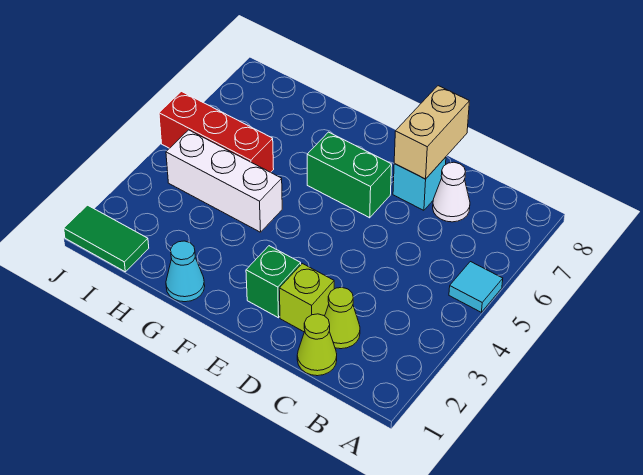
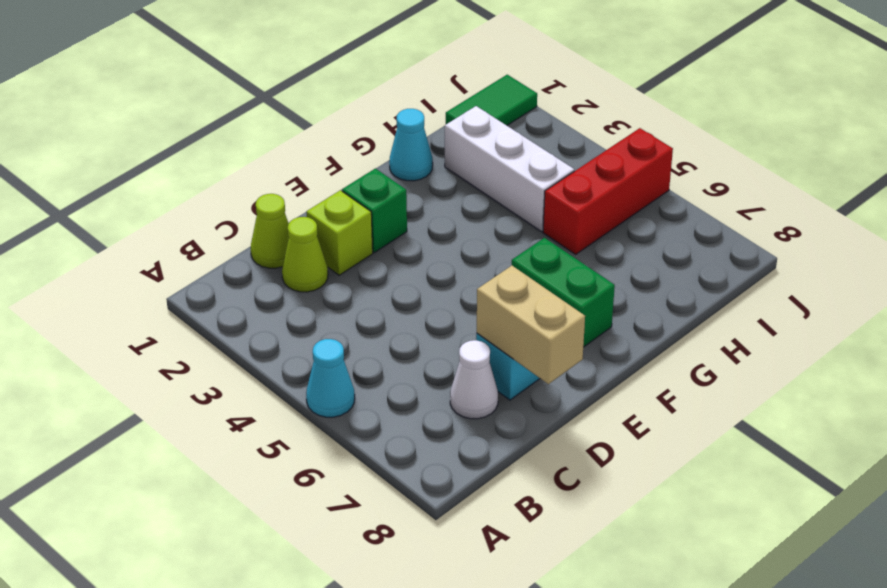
cyan tile A5 level 1 -> cyan cone A5 level 1
green brick E6:F6 level 1 -> green brick F6:F7 level 1
white brick G4:I4 level 1 -> white brick H2:H4 level 1

